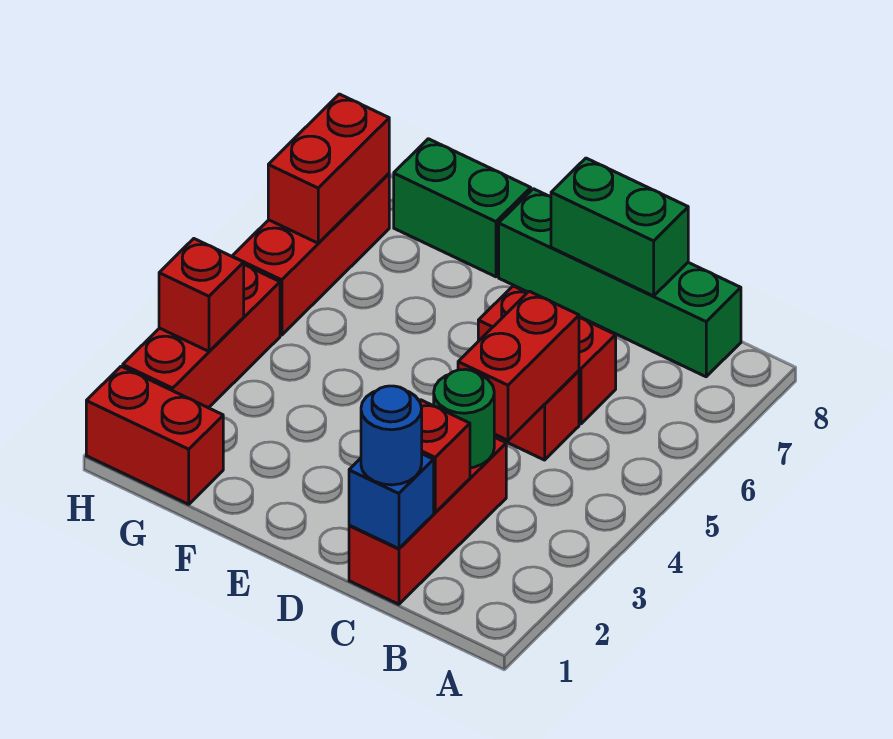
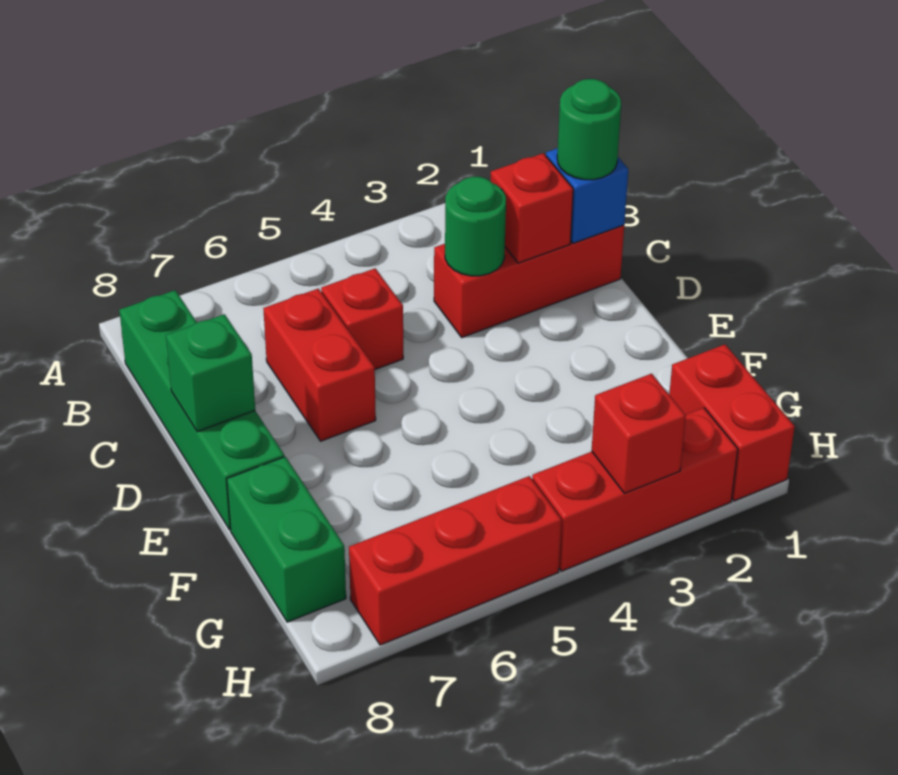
blue round brick C1 level 3 -> green round brick C1 level 3
red brick C4:C5 level 2 -> none
green brick C8:D8 level 2 -> green brick D8 level 2
red brick H6:H7 level 2 -> none

